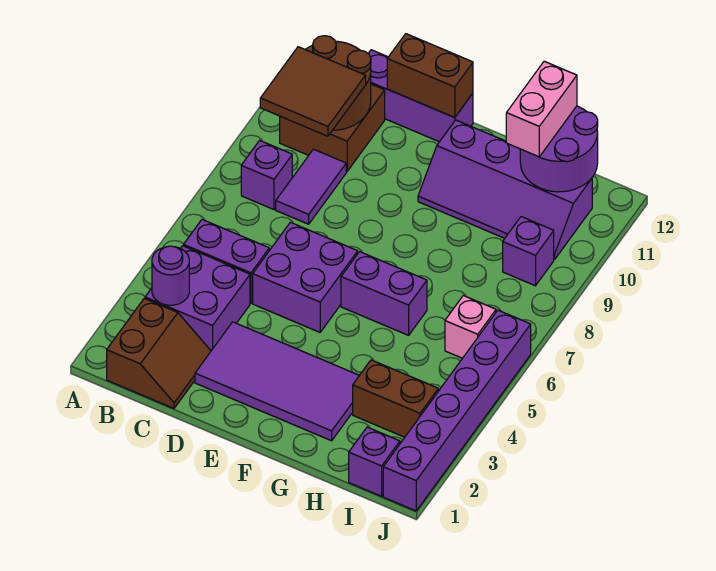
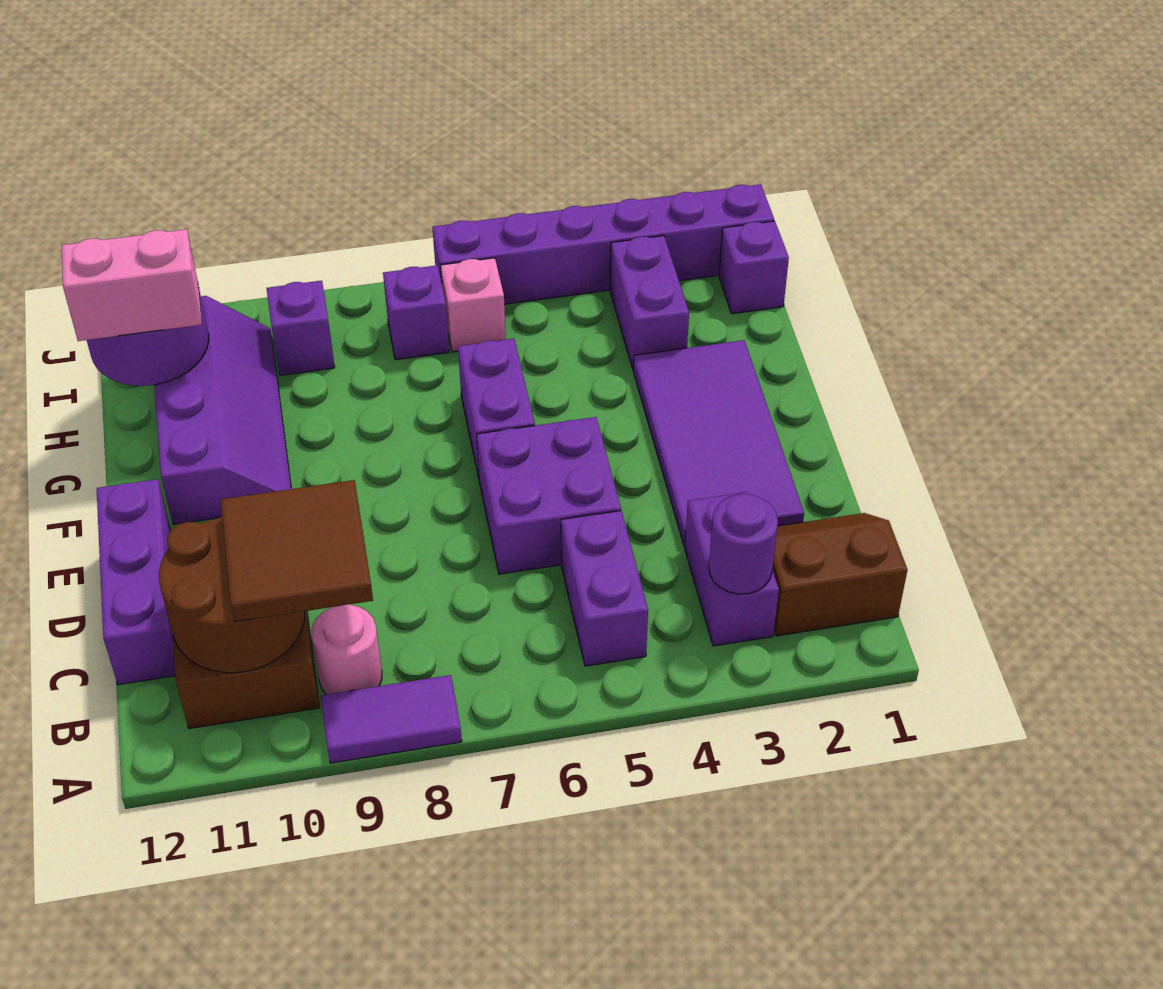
purple brick B3:C4 level 1 -> purple brick B3:C3 level 1
purple brick B8 level 1 -> purple brick I7 level 1
none -> pink round brick B9 level 1
purple tile C8:C9 level 1 -> purple tile A8:A9 level 1
brown brick D12:E12 level 2 -> none
brown brick H3:I3 level 1 -> purple brick H3:I3 level 1

